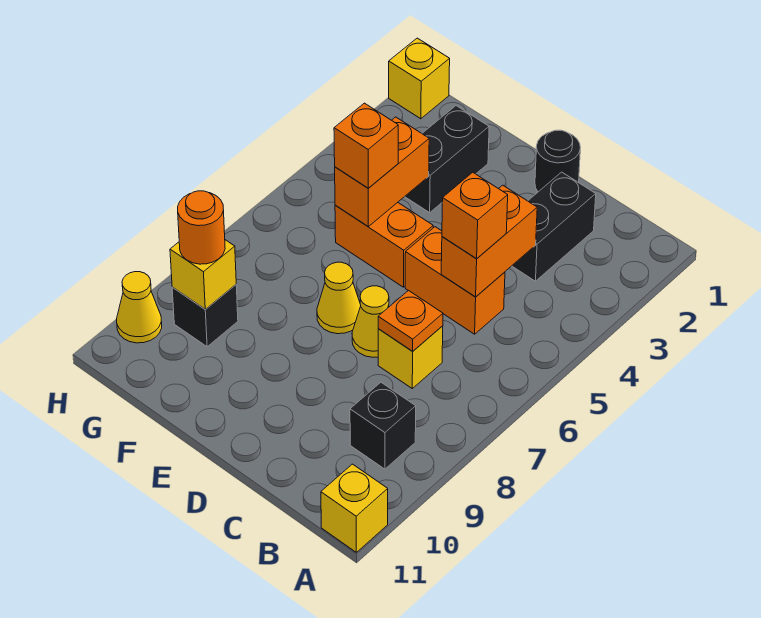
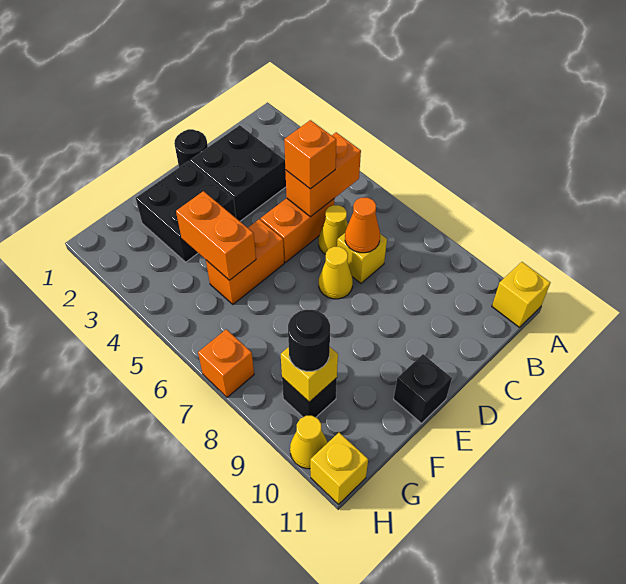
black brick B9 level 1 -> black brick E11 level 1
black brick C2:C3 level 1 -> black brick C2:D3 level 1
orange brick C4:C5 level 2 -> orange brick B5:C5 level 2
orange plate C7 level 2 -> orange cone C7 level 2
yellow cone E7 level 1 -> yellow cone C6 level 1
black brick F2:F3 level 1 -> black brick E2:F3 level 1
orange brick F5 level 3 -> orange brick H7 level 1
orange round brick G9 level 3 -> black round brick G9 level 3
yellow brick H1 level 1 -> yellow brick H11 level 1

